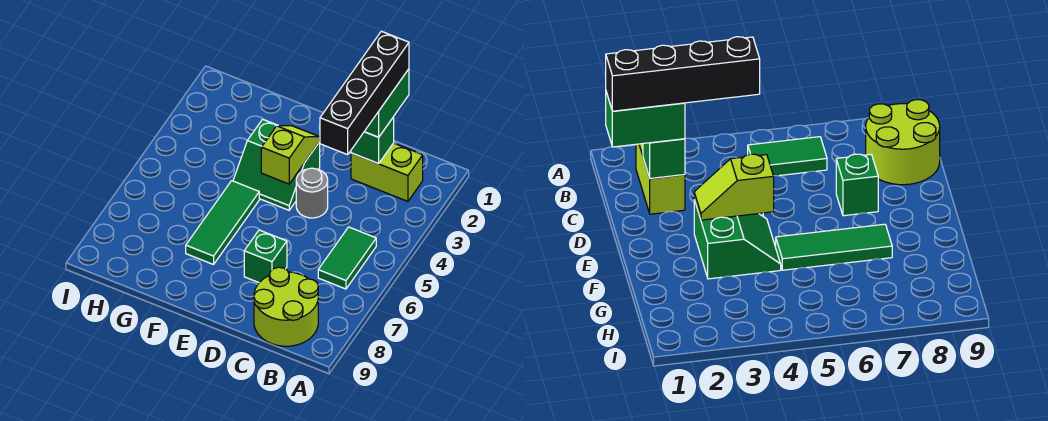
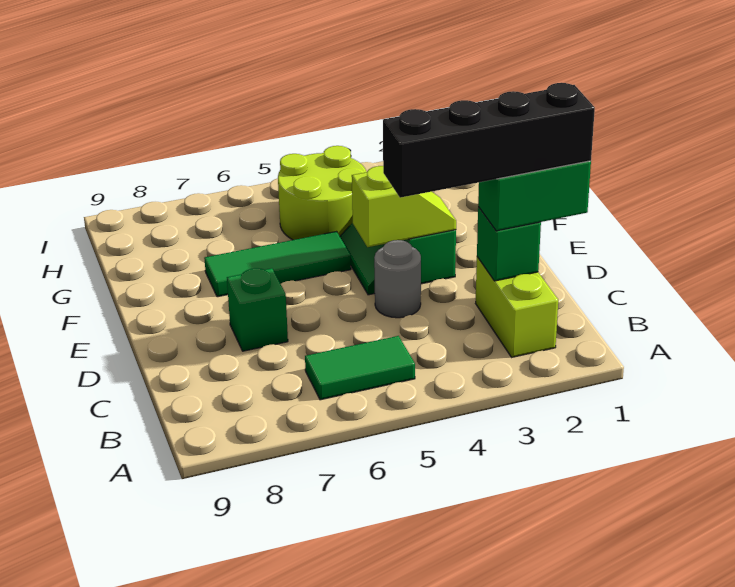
lime round brick B8:C9 level 1 -> lime round brick G4:H5 level 1

